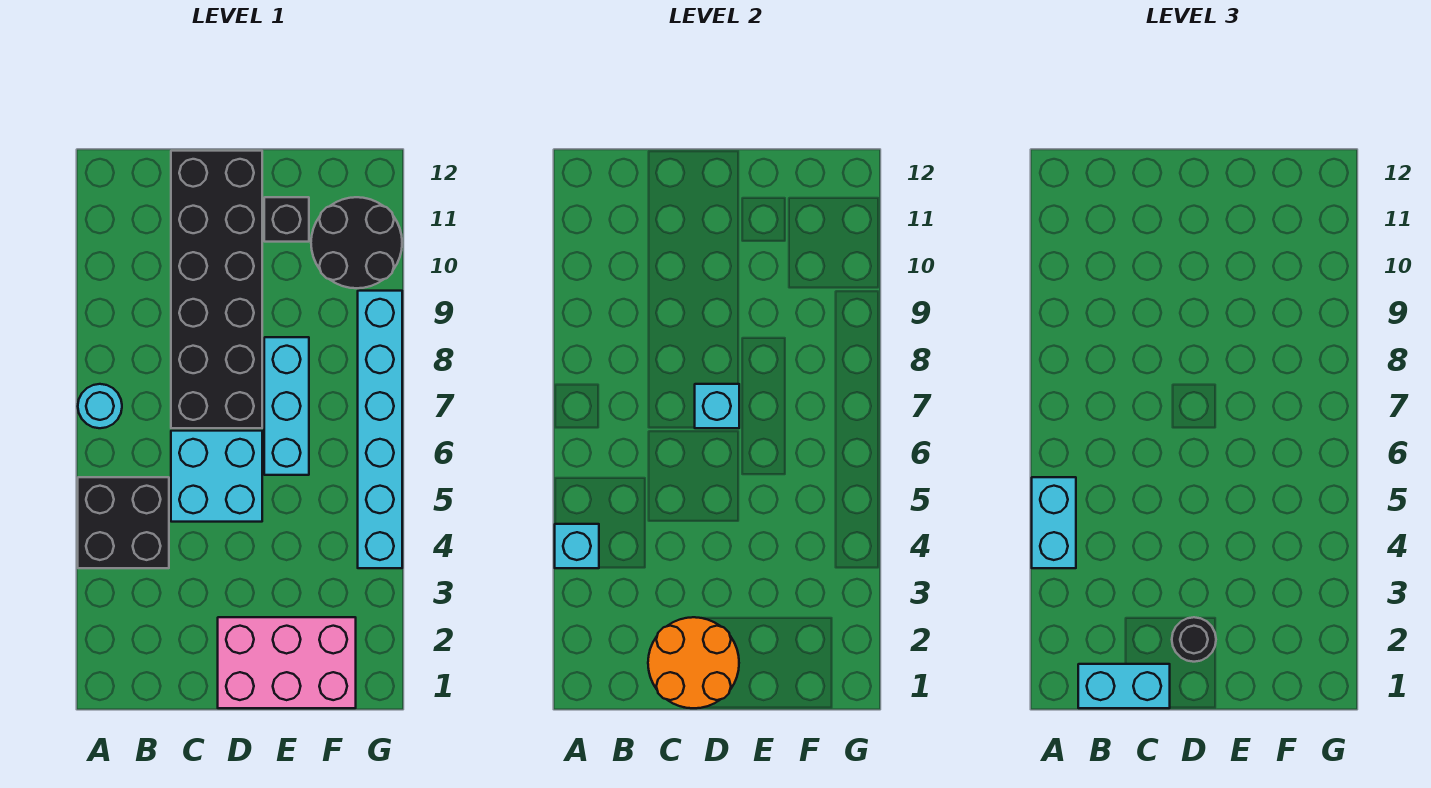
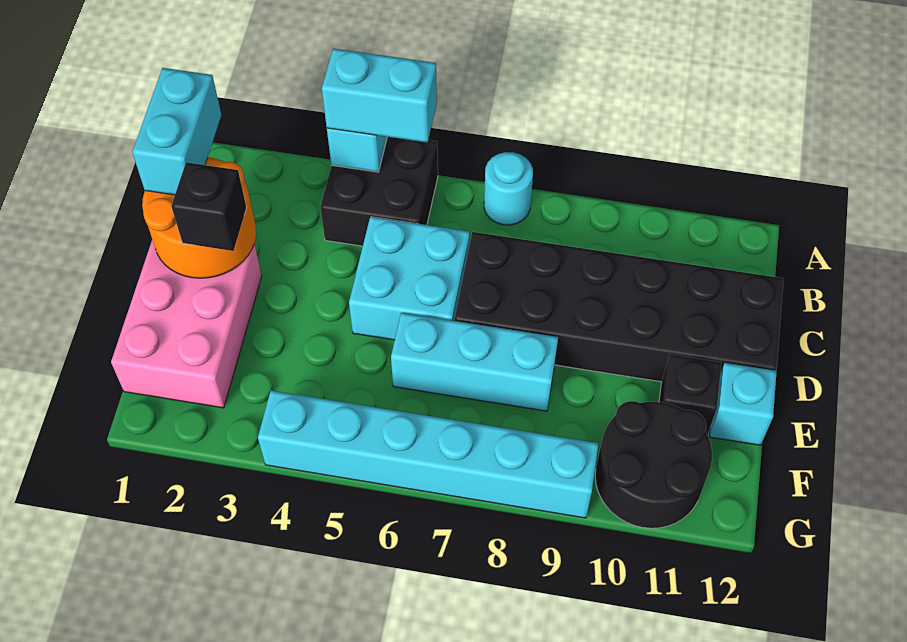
black round brick D2 level 3 -> black brick D2 level 3
cyan brick D7 level 2 -> cyan brick E12 level 1

